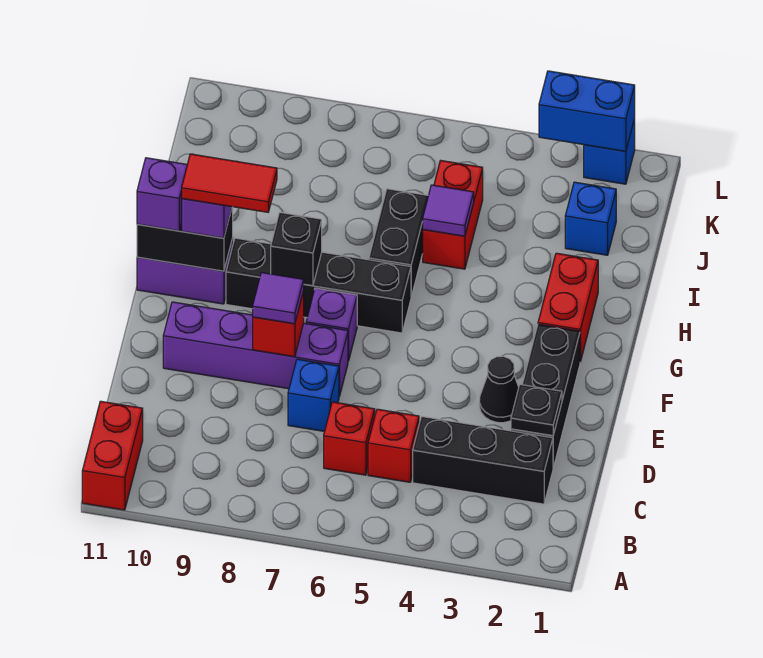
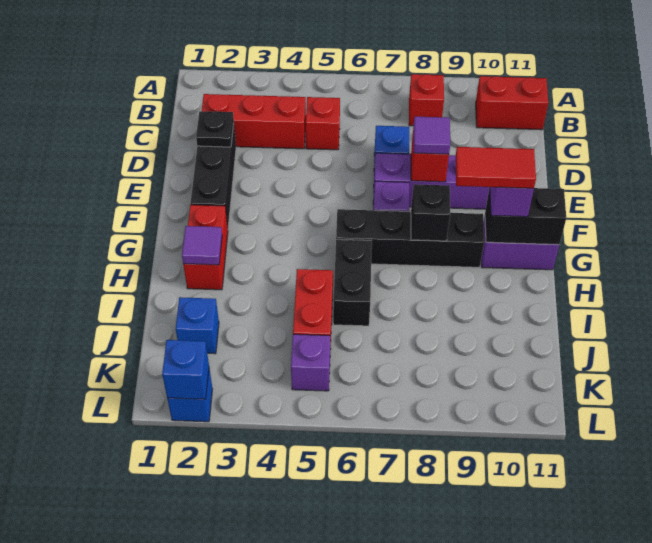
red brick A11:B11 level 1 -> red brick B10:B11 level 1
black brick C2:C4 level 1 -> red brick C2:C4 level 1
red brick C6 level 1 -> red brick B8 level 1
black cone E3 level 1 -> none
purple brick G11 level 3 -> purple brick K5 level 1
purple tile I5 level 2 -> purple tile H2 level 2
blue brick L2:L3 level 2 -> blue brick L2 level 2

